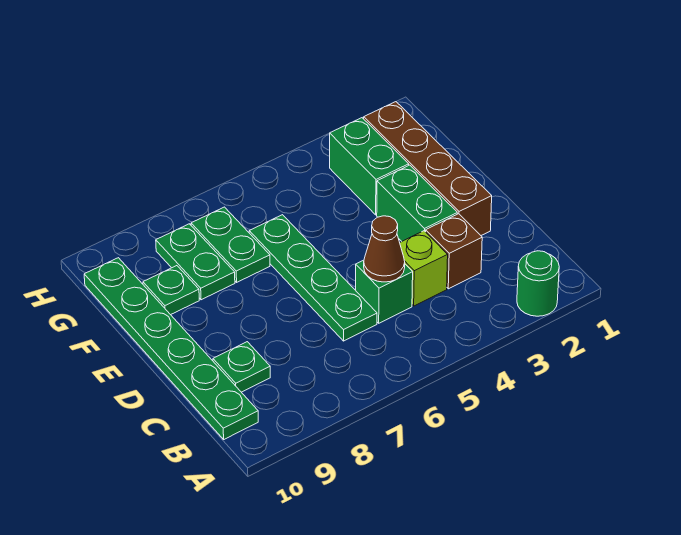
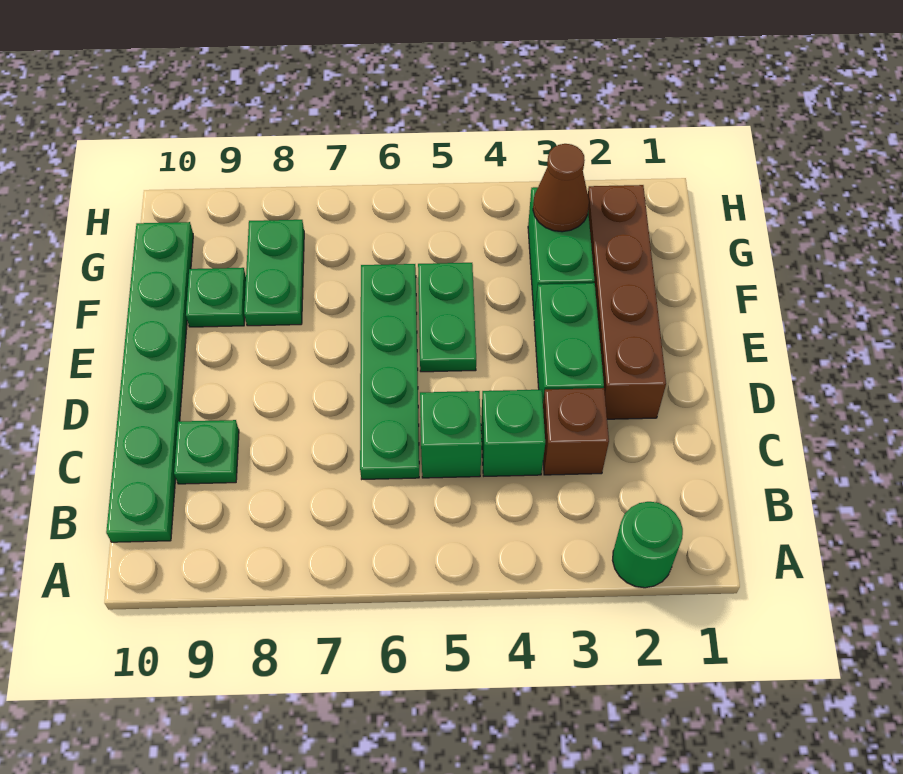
lime brick C4 level 1 -> green brick C4 level 1
brown cone C5 level 2 -> brown cone G3 level 2
green plate F7:G7 level 1 -> green plate E5:F5 level 1

